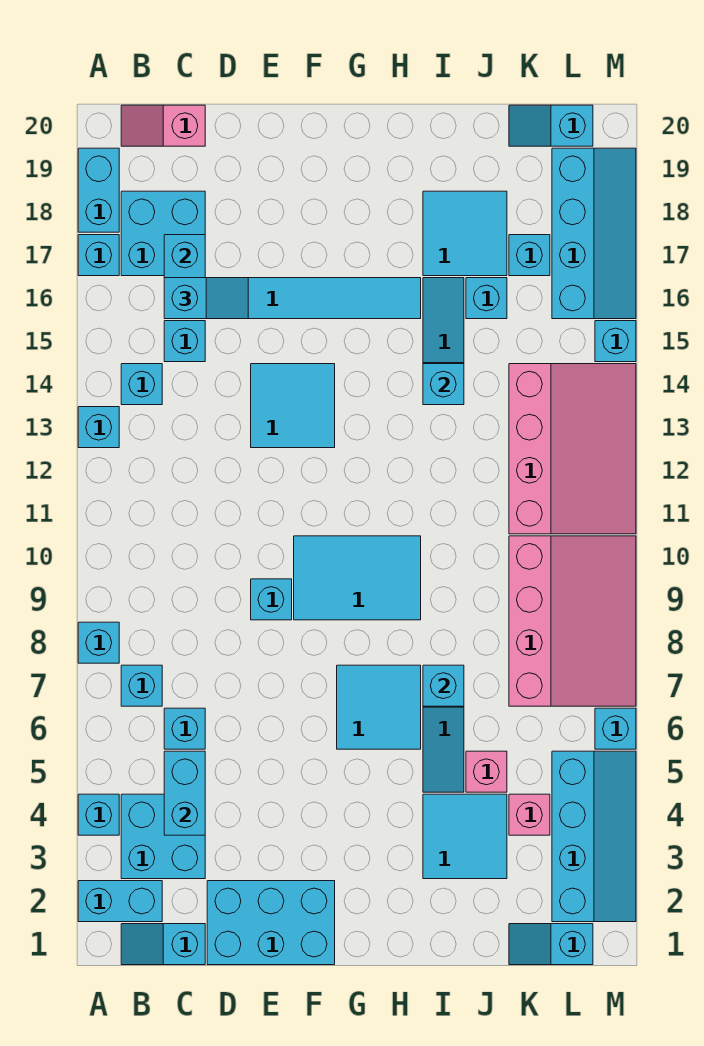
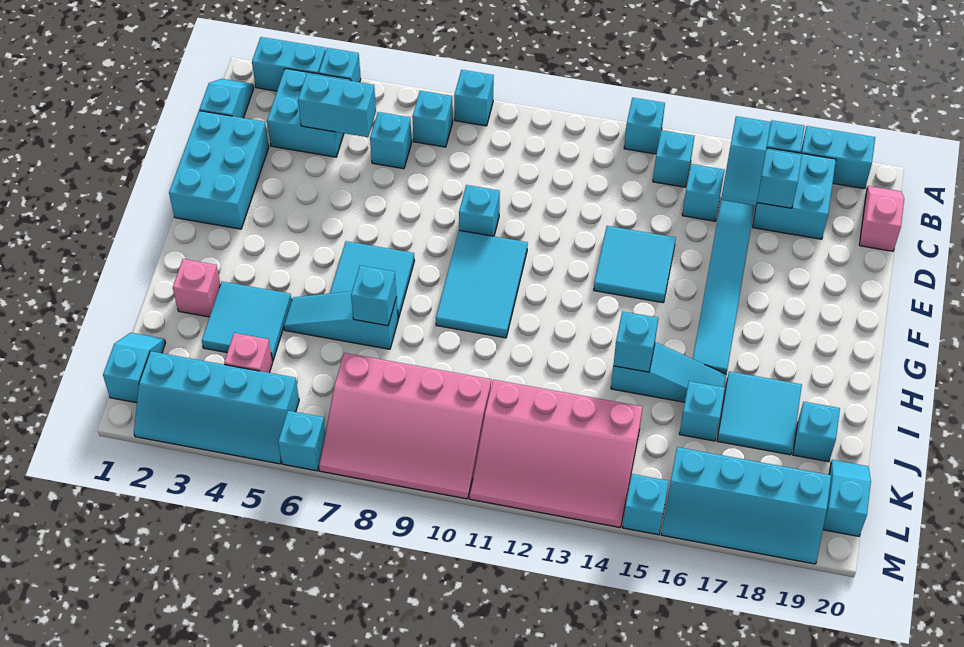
cyan brick A2:B2 level 1 -> cyan brick A2:A3 level 1
pink brick J5 level 1 -> pink brick I2 level 1
cyan brick K17 level 1 -> cyan brick J19 level 1

